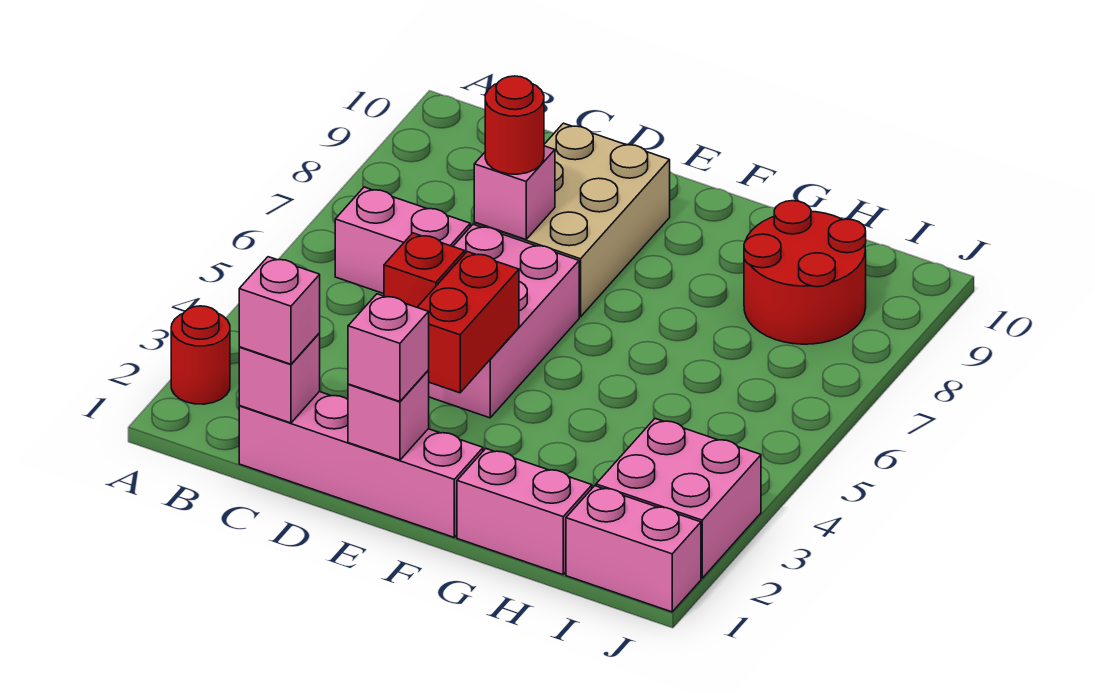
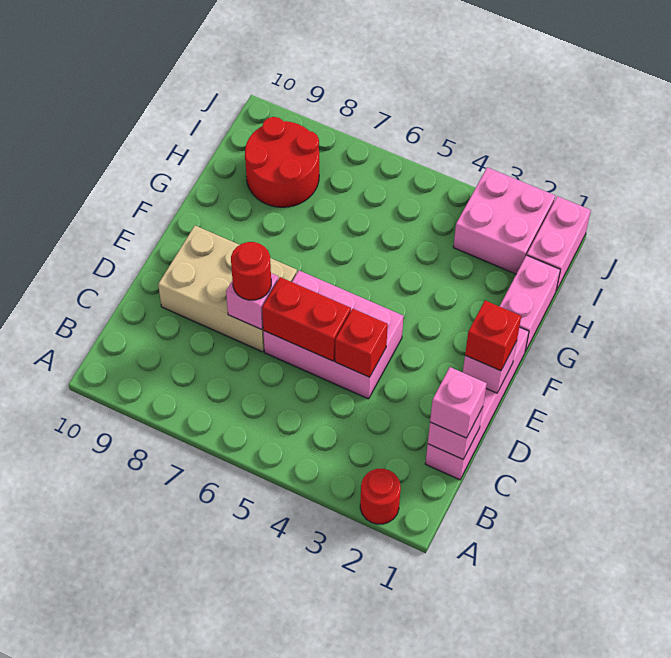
pink brick B6:C6 level 1 -> none
pink brick E1 level 3 -> red brick E1 level 3
red brick E3:E4 level 2 -> red brick D5:D6 level 2

